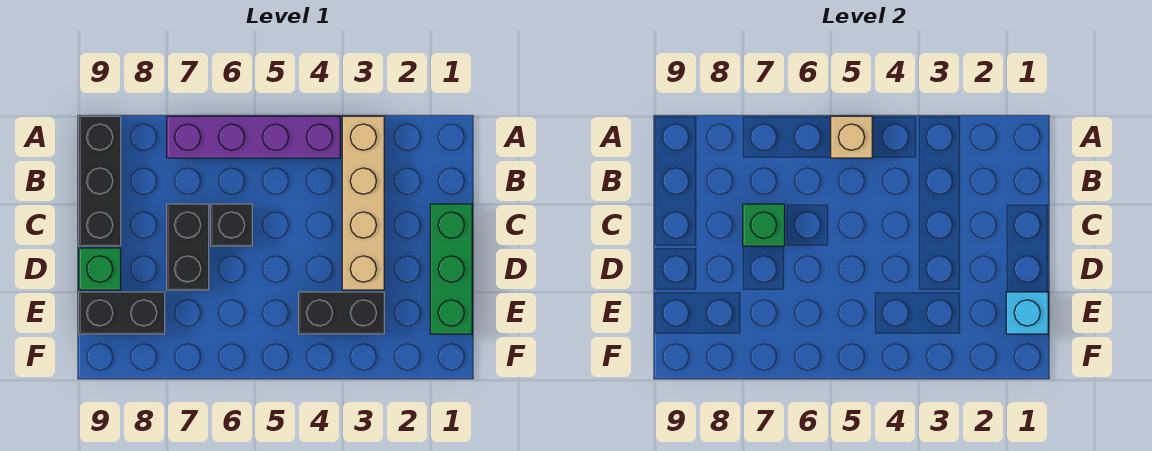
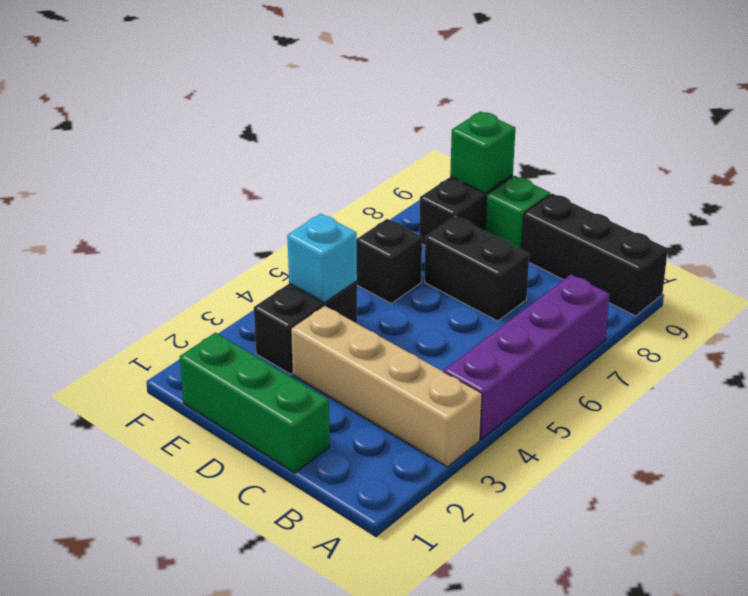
tan brick A5 level 2 -> none
black brick C6 level 1 -> black brick E6 level 1
green brick C7 level 2 -> green brick E9 level 2
cyan brick E1 level 2 -> cyan brick E4 level 2

